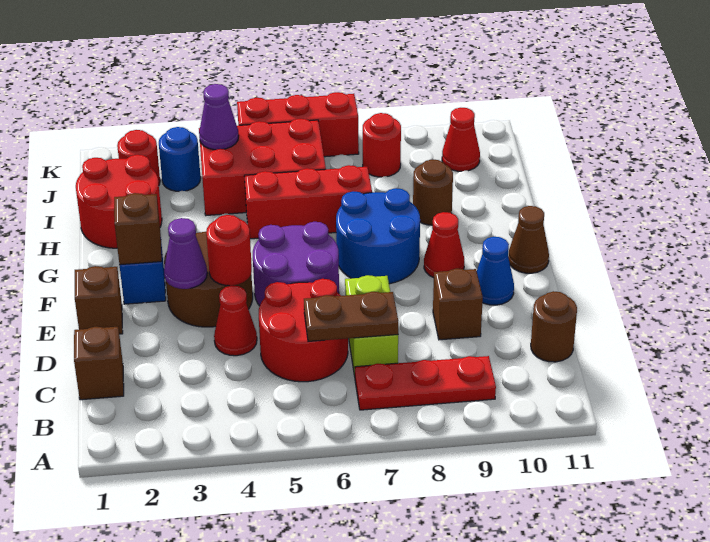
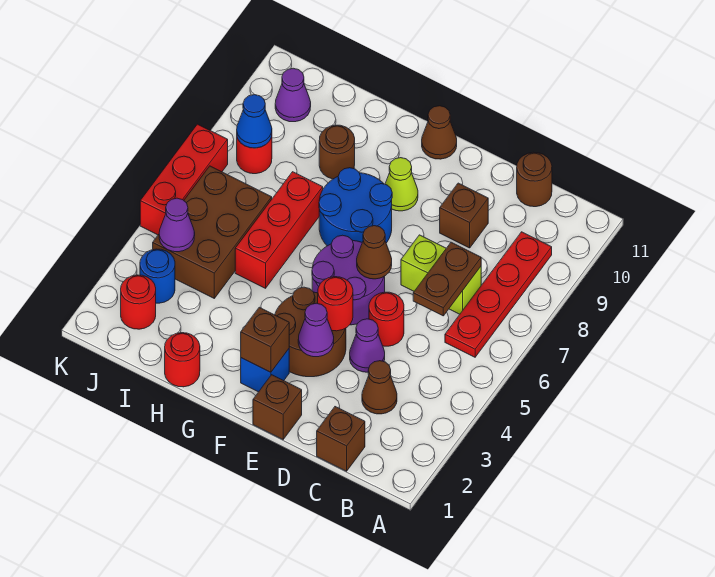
red plate B7:B9 level 1 -> red plate B6:B9 level 1
none -> brown cone C3 level 1
red round brick C5:D6 level 1 -> red round brick D5 level 1
red cone D4 level 1 -> purple cone D4 level 1
none -> brown cone E6 level 2
blue cone E10 level 1 -> blue cone J8 level 2
red cone F9 level 1 -> lime cone F9 level 1
red round brick H1:I2 level 1 -> red round brick H1 level 1
red brick I4:J6 level 1 -> brown brick I4:J6 level 1
red cone J10 level 1 -> purple cone J10 level 1

